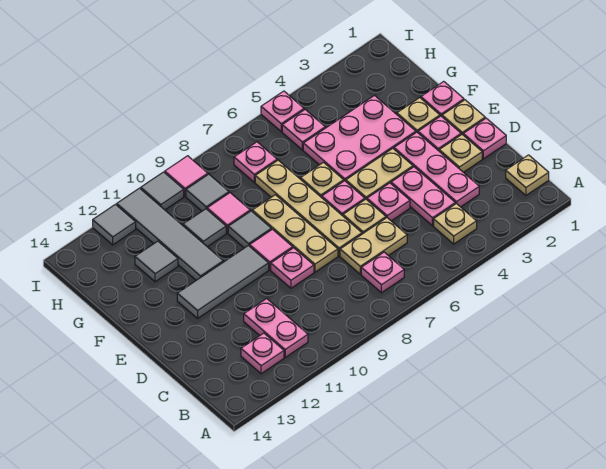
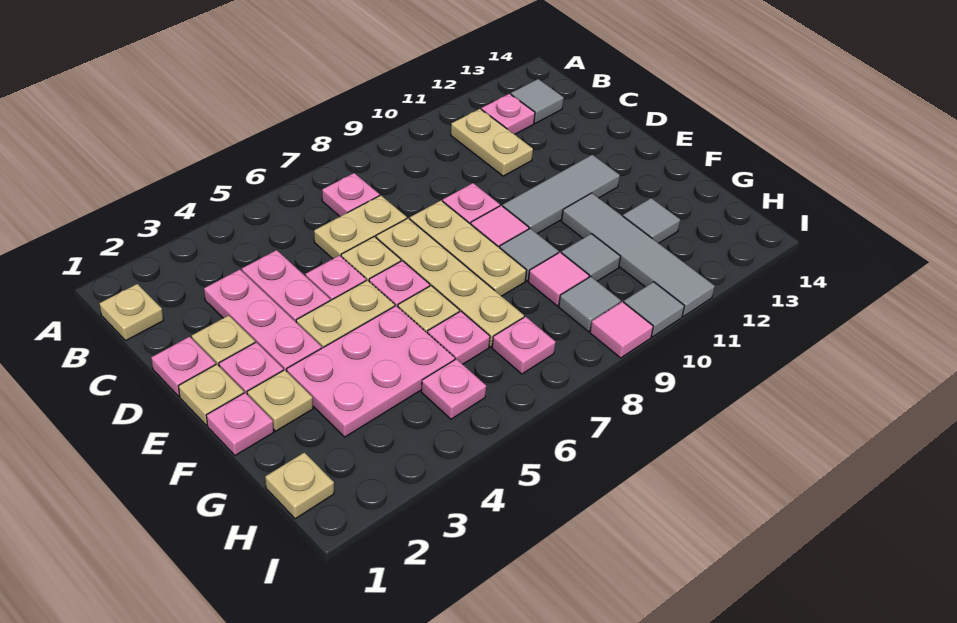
tan plate B4 level 1 -> tan plate H1 level 1
pink plate B11:C11 level 1 -> tan plate B11:C11 level 1
pink plate I5 level 1 -> pink plate G6 level 1
grey tile I12 level 1 -> grey tile B13 level 1

